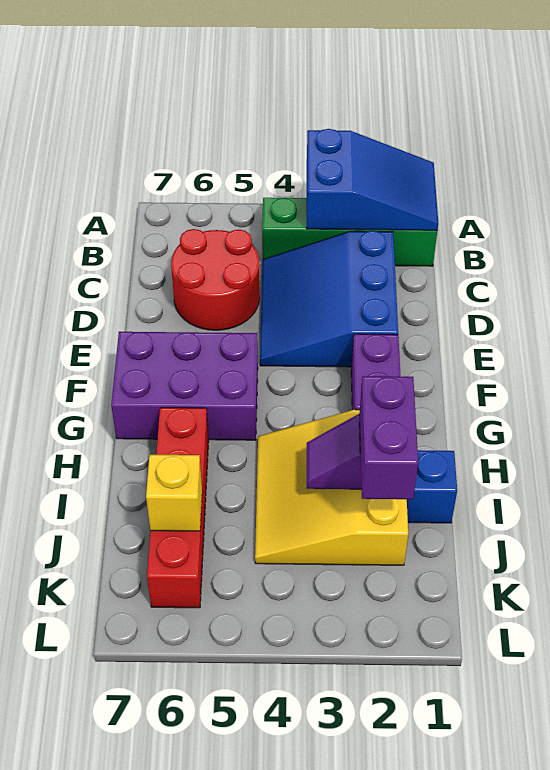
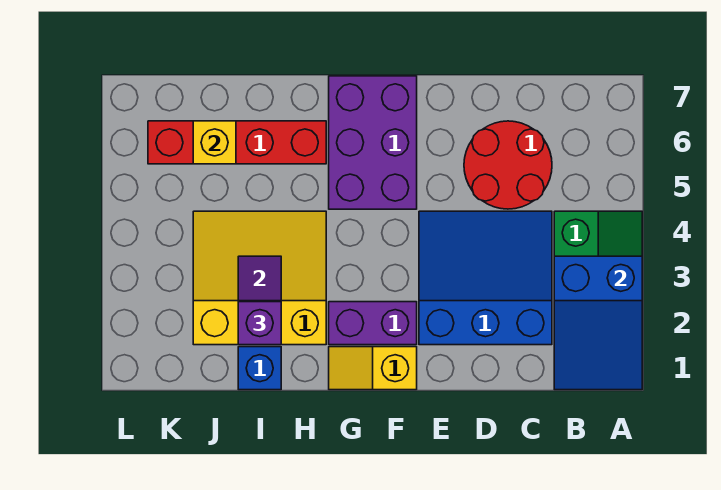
none -> yellow slope F1:G1 level 1 top F
purple brick I2:J2 level 3 -> purple brick I2 level 3

